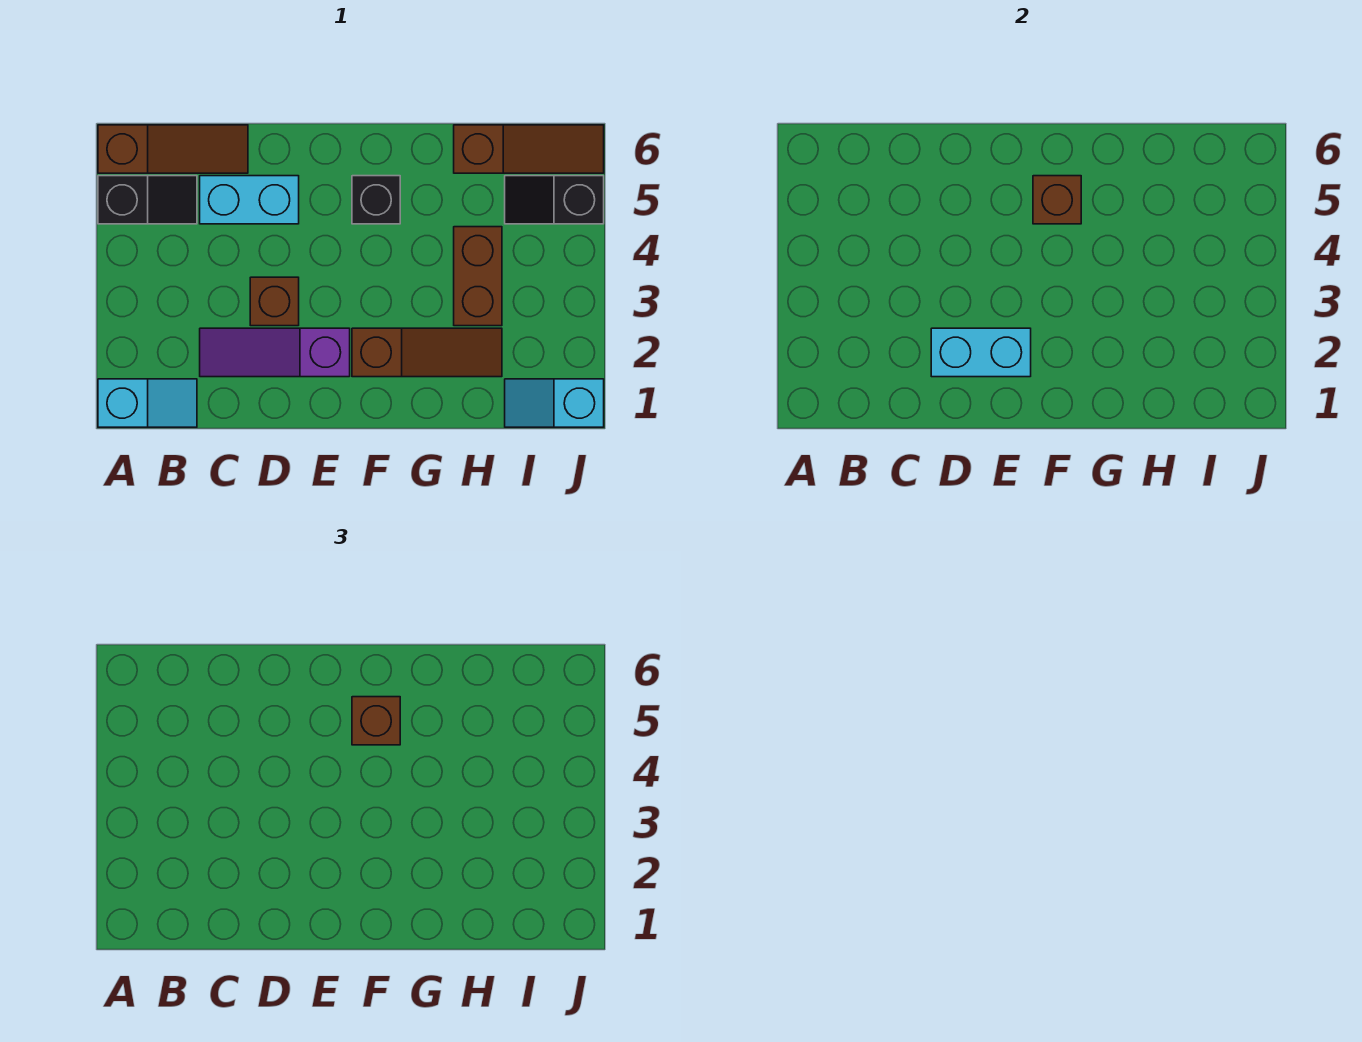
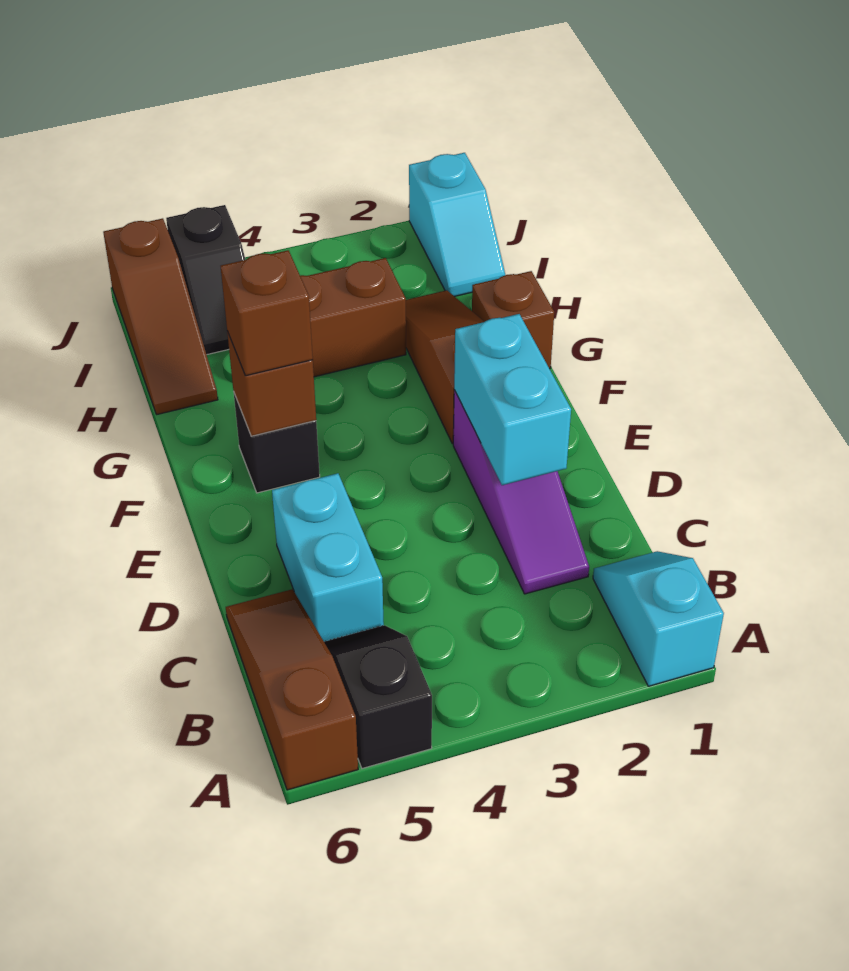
brown brick D3 level 1 -> brown brick G1 level 1
brown slope H6:J6 level 1 top H -> brown slope H6:J6 level 1 top J

